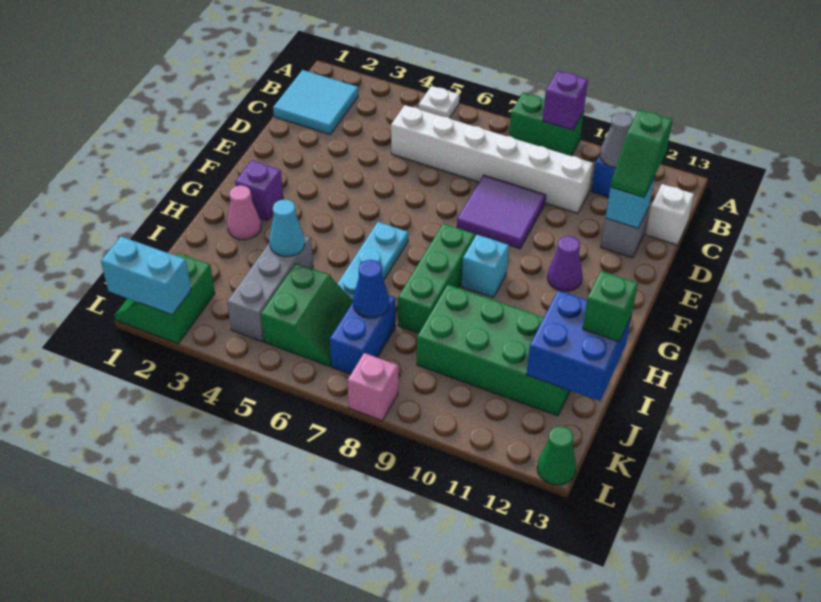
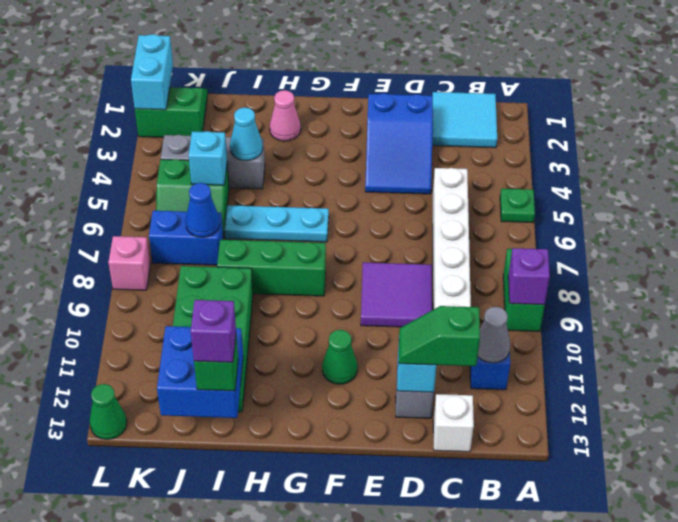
white plate A5 level 1 -> green plate A5 level 1
none -> blue slope D2:E4 level 1 top 2
purple cone F11 level 1 -> green cone F11 level 1
purple brick G2 level 1 -> purple brick I13 level 4
cyan brick G9 level 1 -> cyan brick J5 level 2

